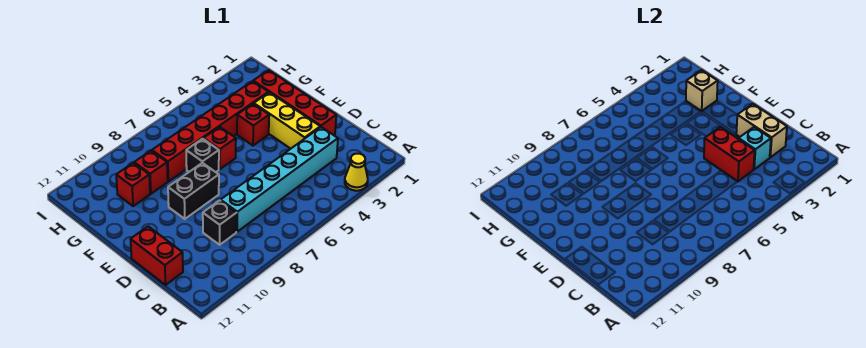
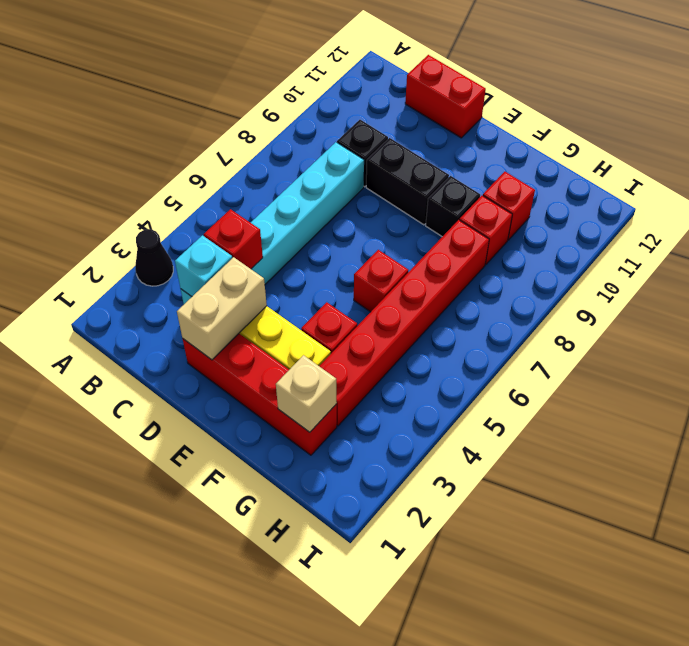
yellow cone A3 level 1 -> black cone A3 level 1
tan brick C2:D2 level 2 -> tan brick D2:D3 level 2
red brick C4:D4 level 2 -> red brick C4 level 2
black brick E8:E9 level 1 -> black brick D9:E9 level 1
black brick F7 level 1 -> black brick F9 level 1

